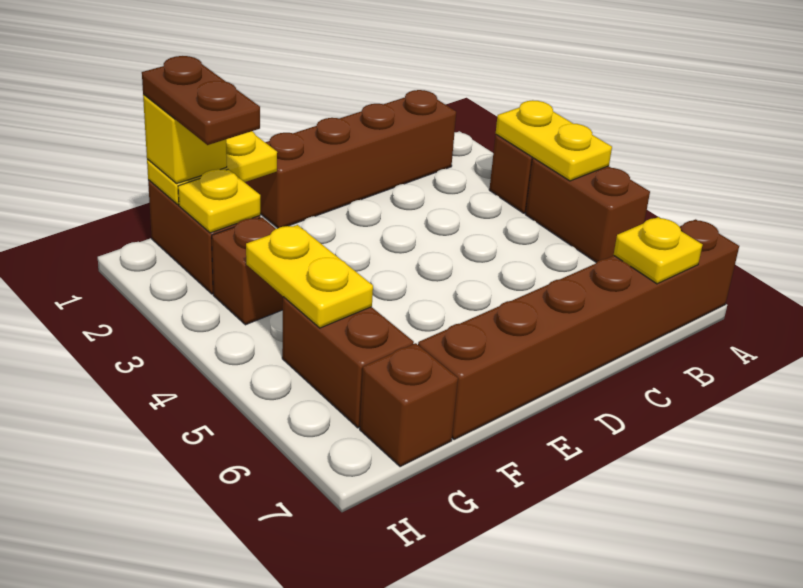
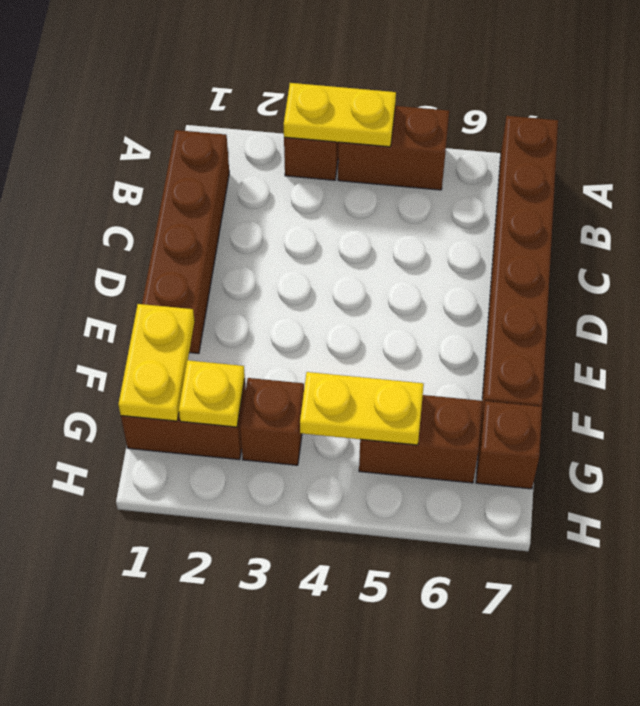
yellow plate B7 level 2 -> none
yellow brick G1 level 3 -> none
brown plate G1:G2 level 4 -> none

